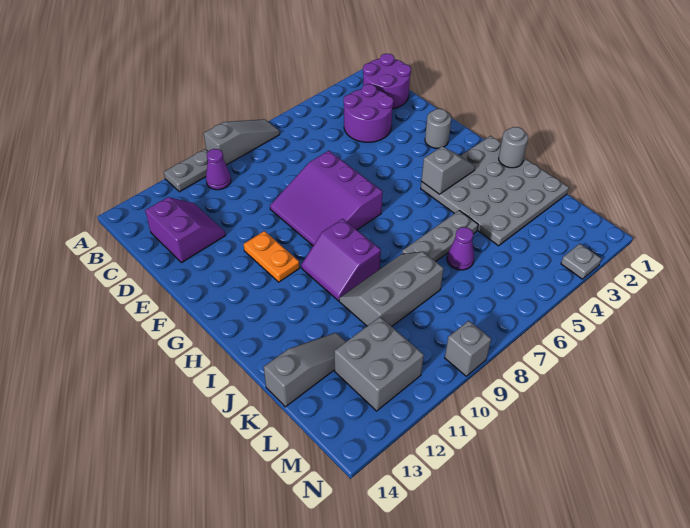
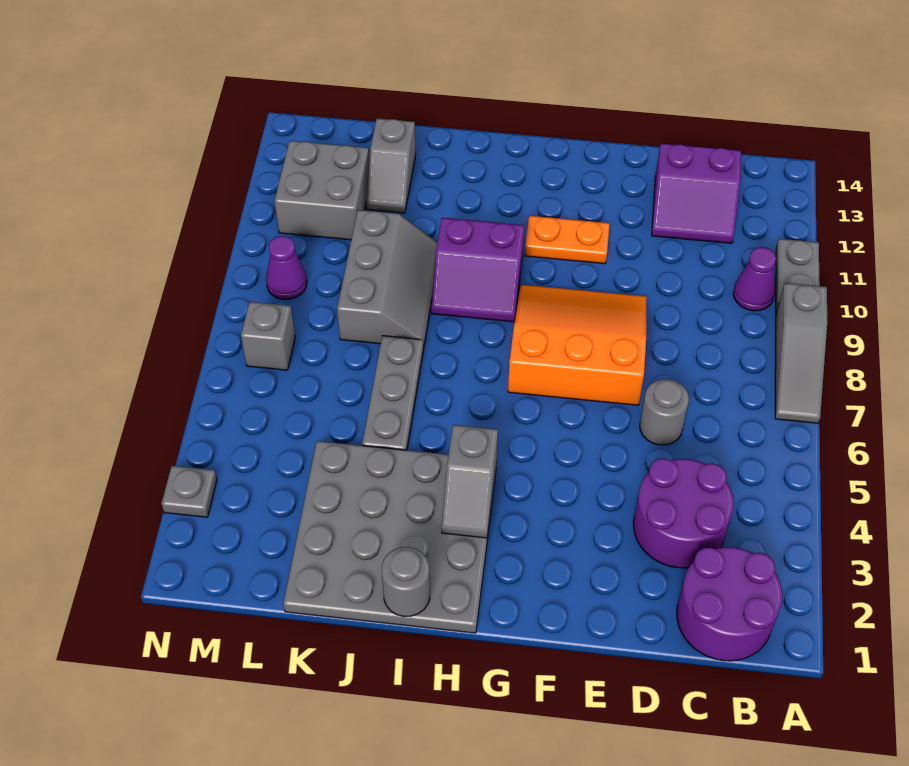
purple slope E7:G9 level 1 top 7 -> orange slope E7:G9 level 1 top 7
grey round brick F2 level 1 -> grey round brick D6 level 1
purple slope H9:I10 level 1 top 9 -> purple slope H9:I10 level 1 top 10
purple cone K6 level 1 -> purple cone M9 level 1
grey slope K12:K14 level 1 top 14 -> grey slope K12:K13 level 1 top 13
grey brick N9 level 1 -> grey brick M7 level 1

